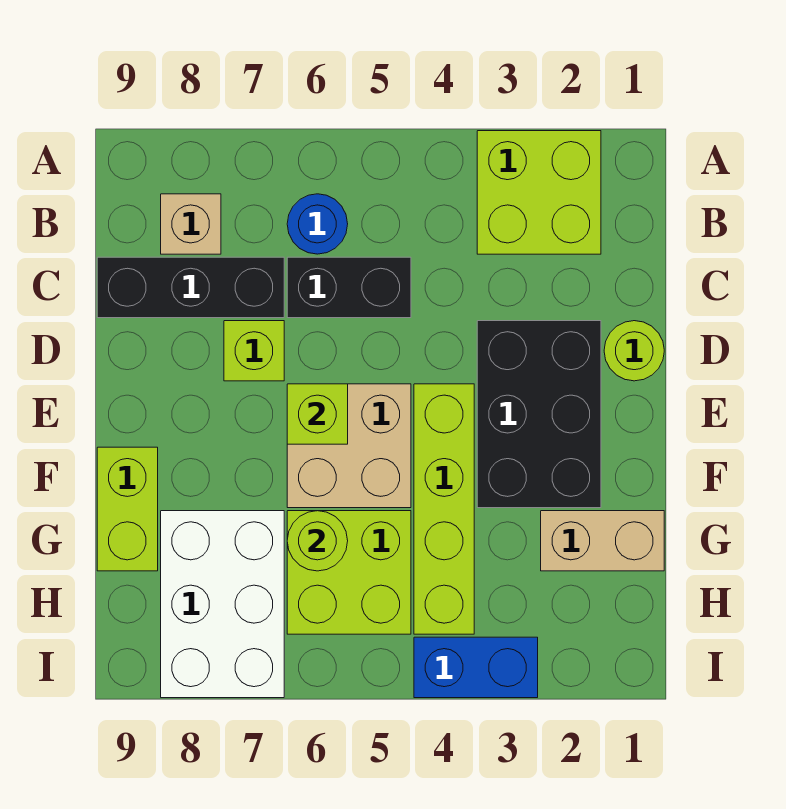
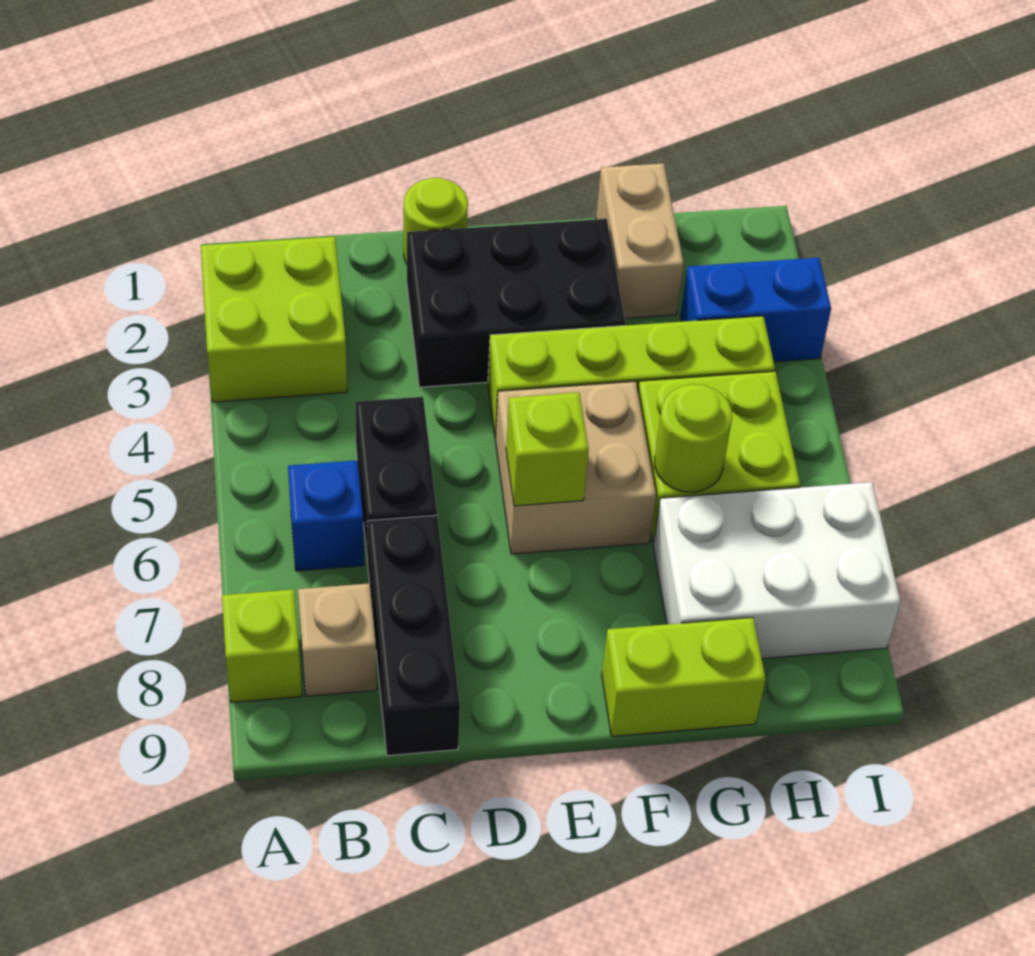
blue round brick B6 level 1 -> blue brick B6 level 1
lime brick D7 level 1 -> lime brick A8 level 1
blue brick I3:I4 level 1 -> blue brick H3:I3 level 1

